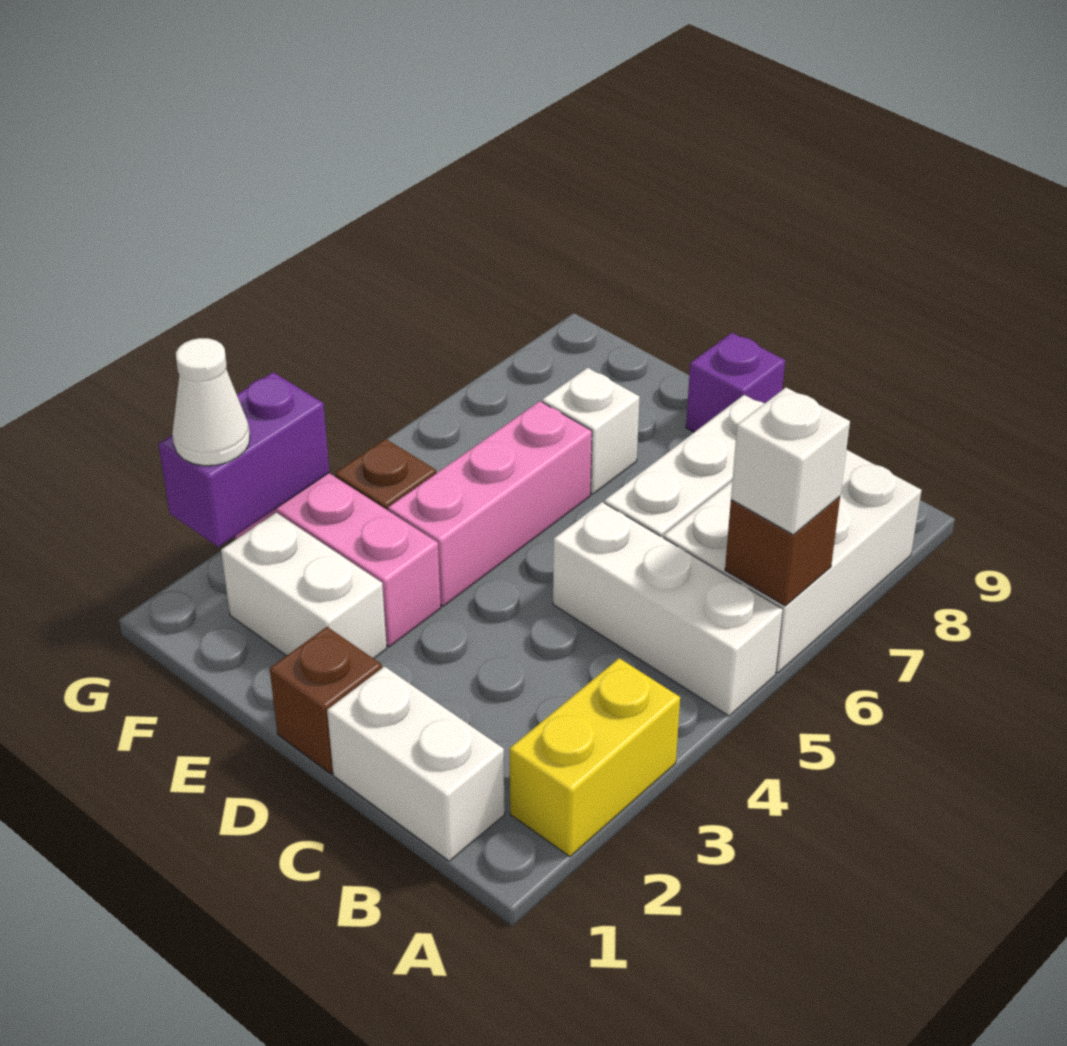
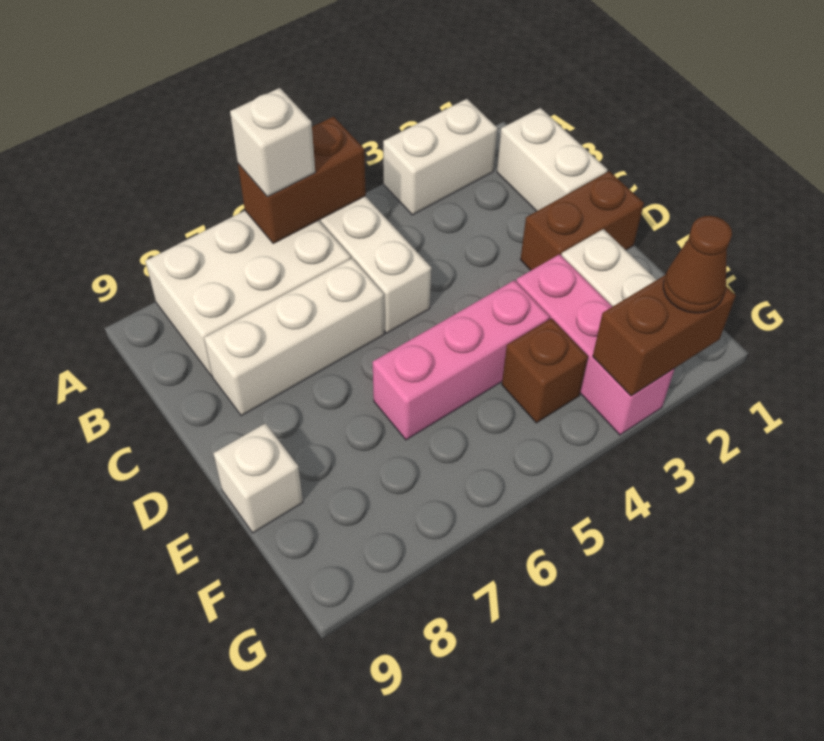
yellow brick A2:A3 level 1 -> white brick A2:A3 level 1
brown brick A6 level 2 -> brown brick A5:A6 level 2
brown brick D1 level 1 -> brown brick D1:D2 level 1
purple brick D9 level 1 -> none
white brick E7 level 1 -> white brick E9 level 1
purple brick G2:G3 level 2 -> brown brick G2:G3 level 2
white cone G2 level 3 -> brown cone G2 level 3

